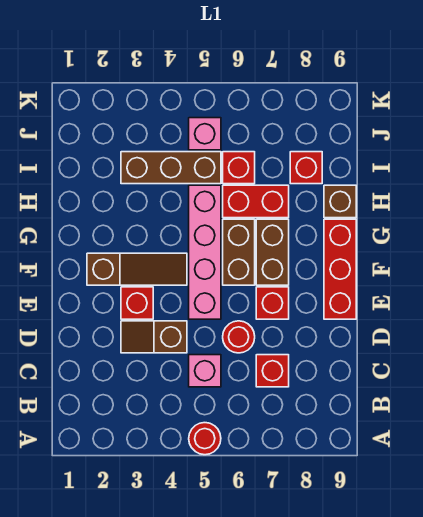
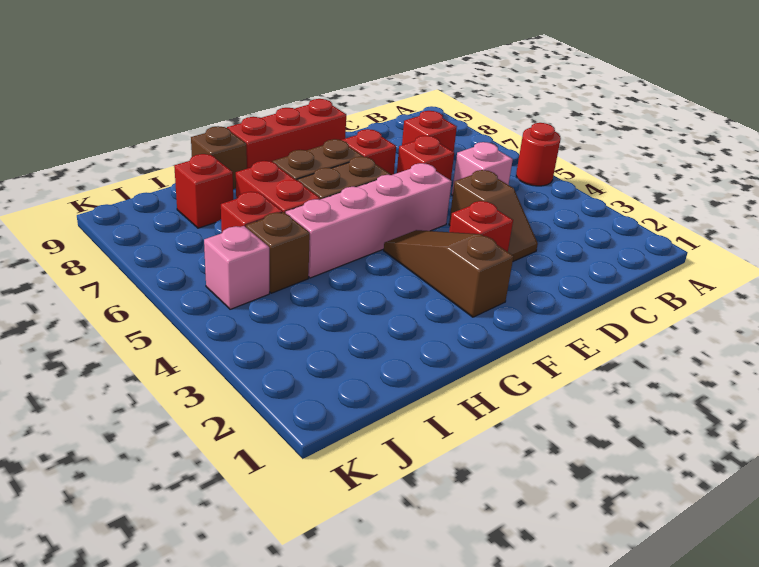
red round brick D6 level 1 -> red brick D6 level 1
brown brick I3:I5 level 1 -> brown brick I5 level 1

